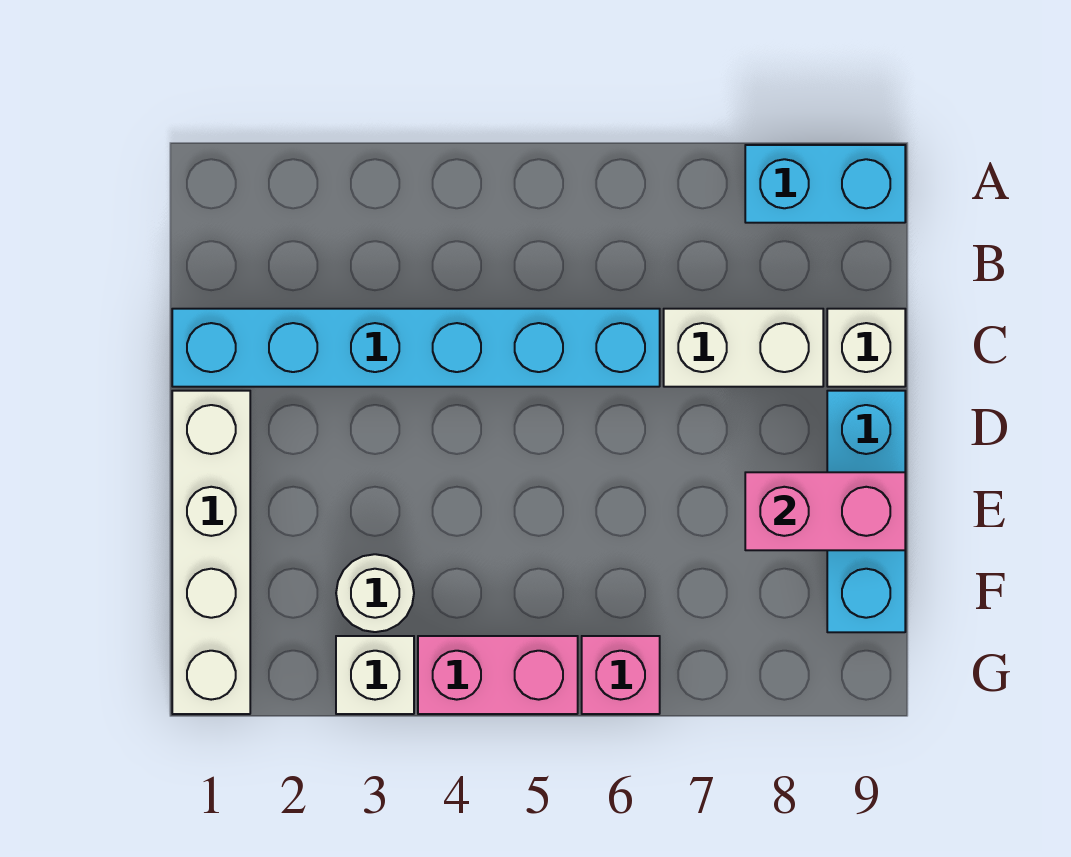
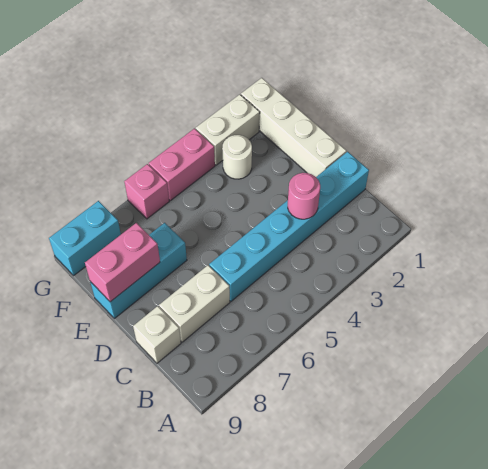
cyan brick A8:A9 level 1 -> cyan brick G8:G9 level 1
none -> pink round brick C3 level 2
cyan brick D9:F9 level 1 -> cyan brick E7:E9 level 1
white brick G3 level 1 -> white brick G2:G3 level 1

